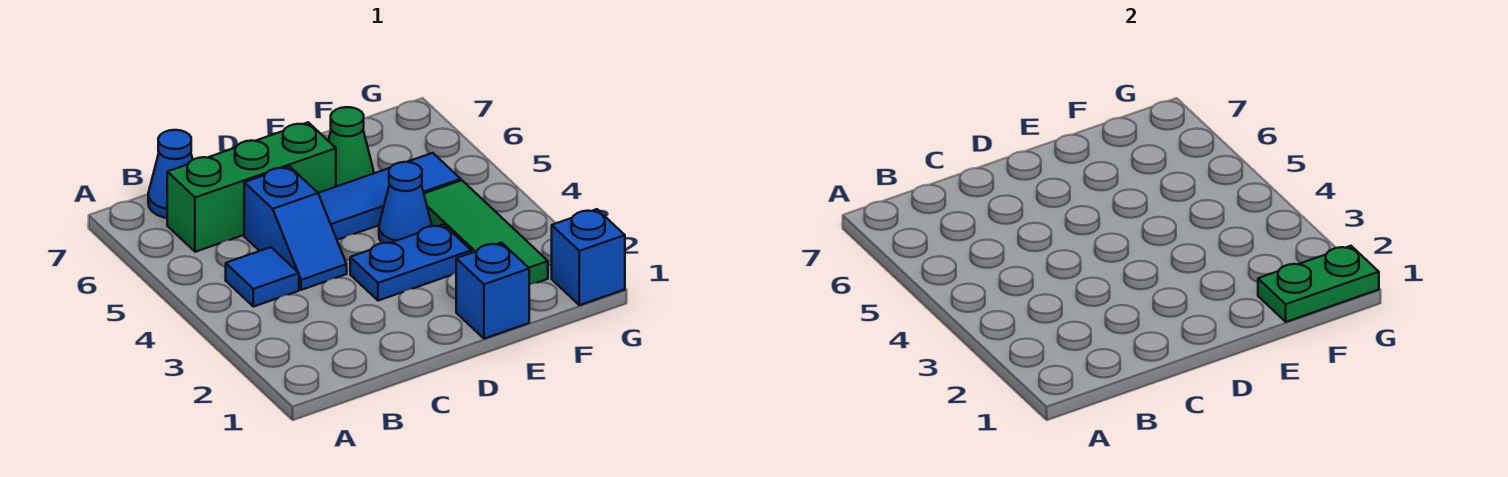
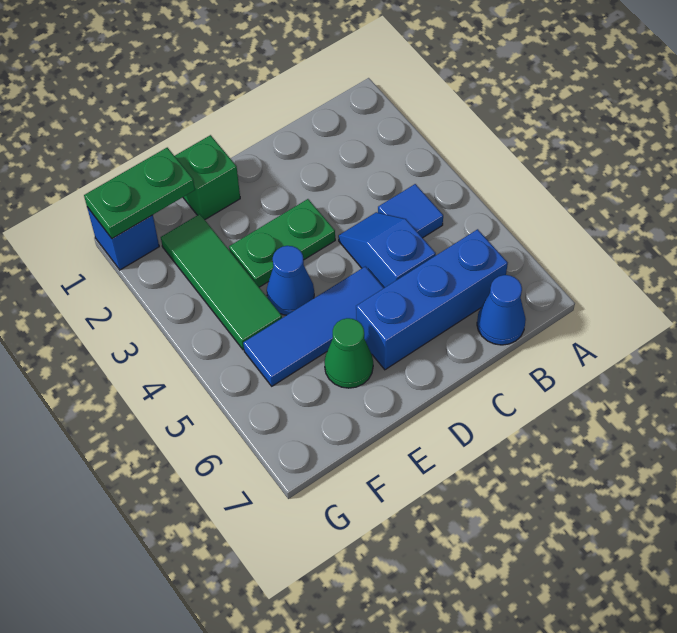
green brick B6:D6 level 1 -> blue brick B6:D6 level 1
blue plate D3:E3 level 1 -> green plate D3:E3 level 1
blue brick E1 level 1 -> green brick E1 level 1

